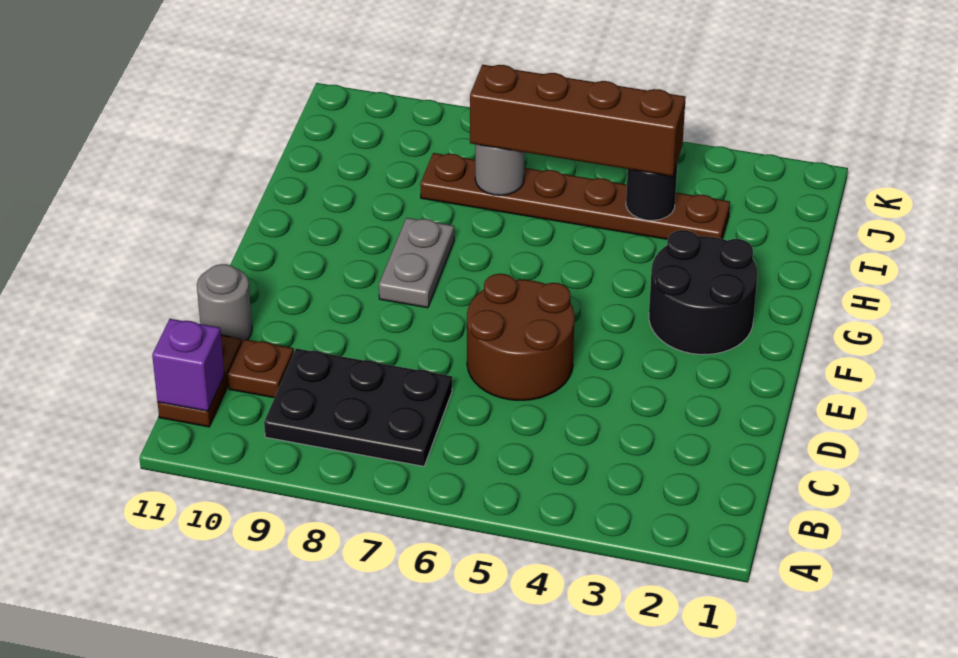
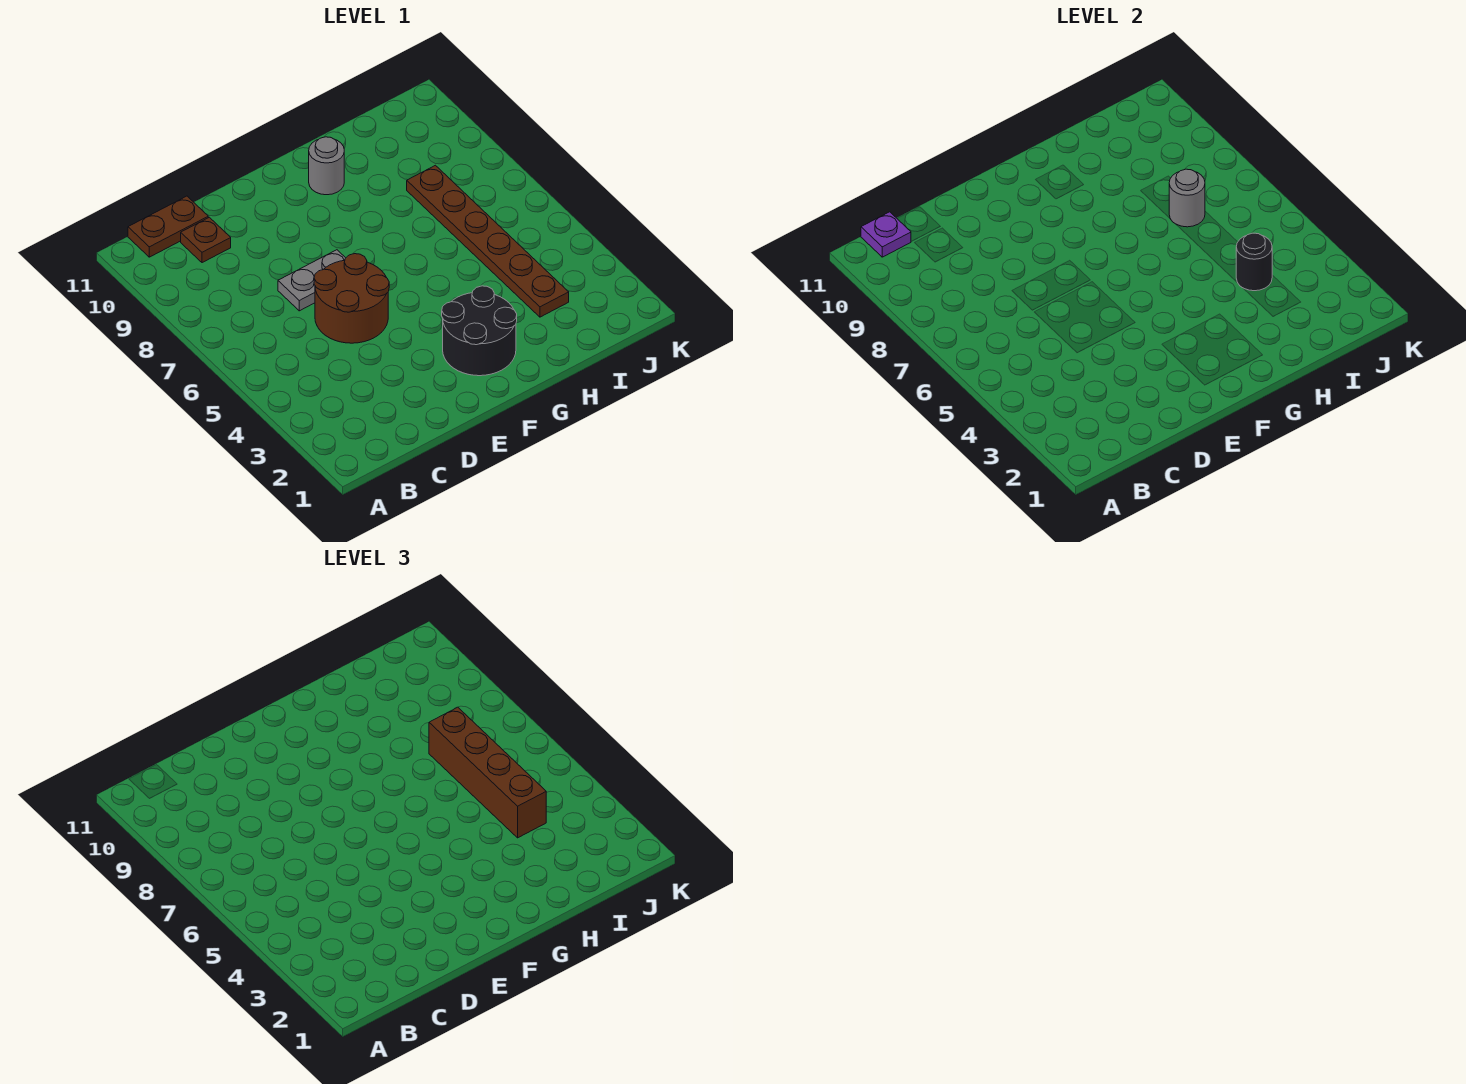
black plate B7:C9 level 1 -> none
purple brick B11 level 2 -> purple plate B11 level 2
grey round brick D11 level 1 -> grey round brick G10 level 1
grey plate F8:G8 level 1 -> grey plate D7:E7 level 1

